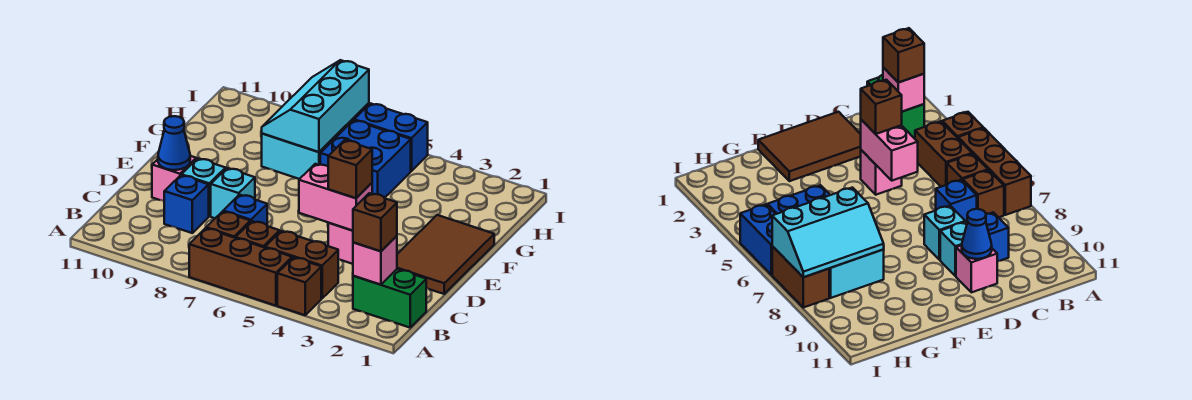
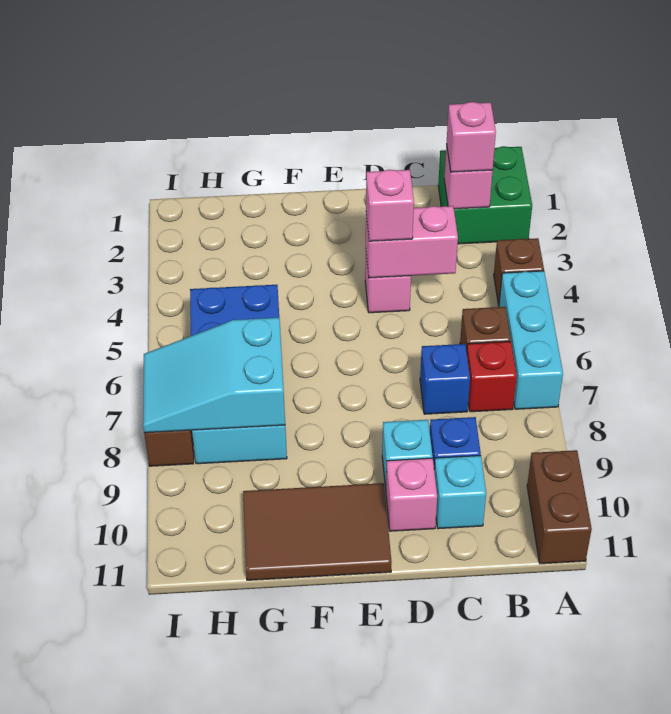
brown brick A5:A7 level 1 -> cyan brick A5:A7 level 1
green brick B1:B2 level 1 -> green brick A1:B2 level 1
brown brick B2 level 3 -> pink brick B2 level 3
brown brick B4:B5 level 1 -> brown brick A10:A11 level 1
brown brick B7 level 1 -> red brick B7 level 1
brown tile D1:F2 level 1 -> brown tile E10:G11 level 1
pink brick D4:D5 level 2 -> pink brick C4:D4 level 2
brown brick D4 level 3 -> pink brick D4 level 3
cyan brick D8 level 1 -> cyan brick C10 level 1
blue cone D10 level 2 -> none
cyan slope G7:I8 level 2 top 7 -> cyan slope G7:I8 level 2 top G
blue brick I5:I6 level 1 -> none

